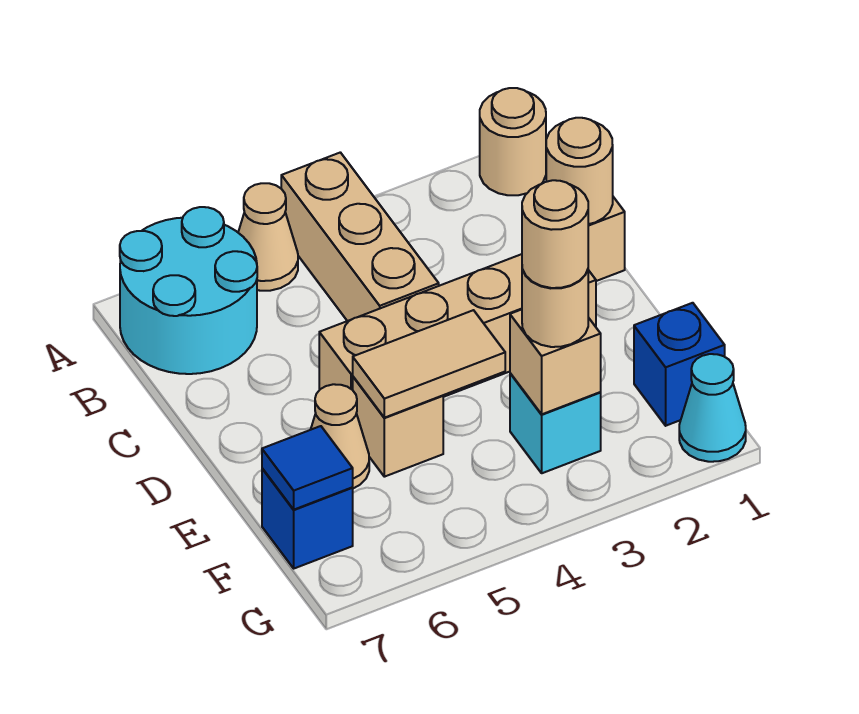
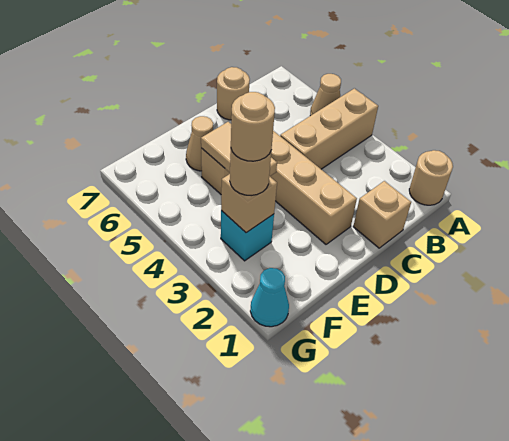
cyan round brick A6:B7 level 1 -> none
tan round brick C1 level 2 -> tan round brick C7 level 1
blue brick F1 level 1 -> none
blue brick F7 level 1 -> none
blue tile F7 level 2 -> none

